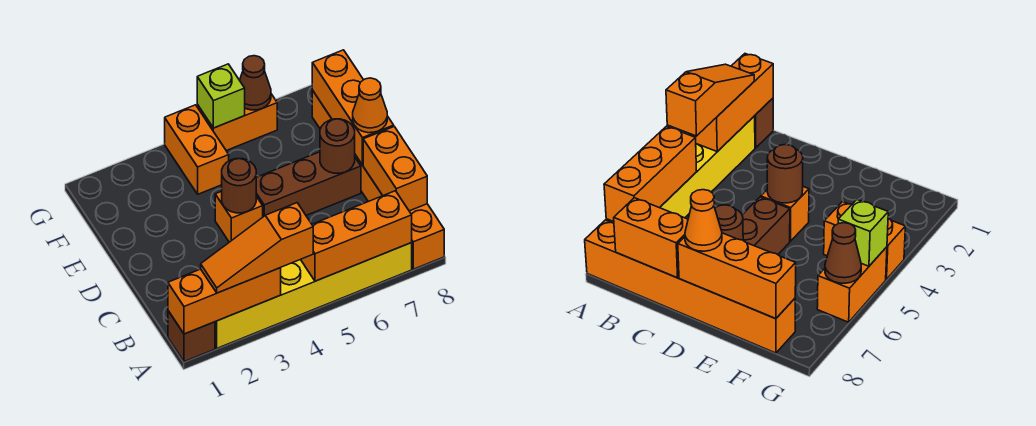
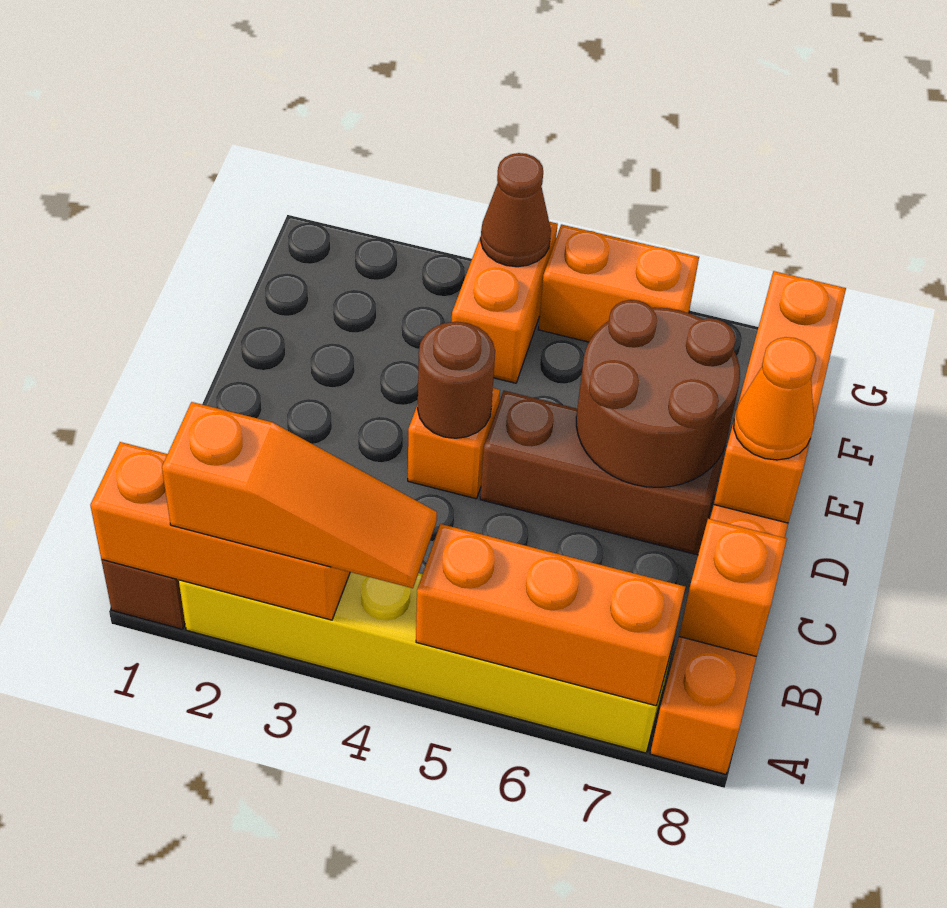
orange slope A2:A4 level 3 top 4 -> orange slope A2:A4 level 3 top 2
orange brick B8:C8 level 2 -> orange brick B8 level 2
brown round brick D7 level 2 -> brown round brick D6:E7 level 2
lime brick G5 level 2 -> none
brown cone G6 level 2 -> brown cone G4 level 2

